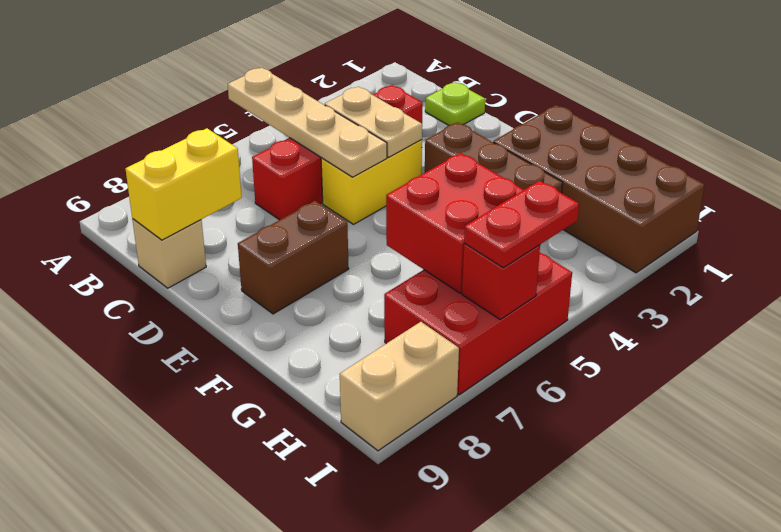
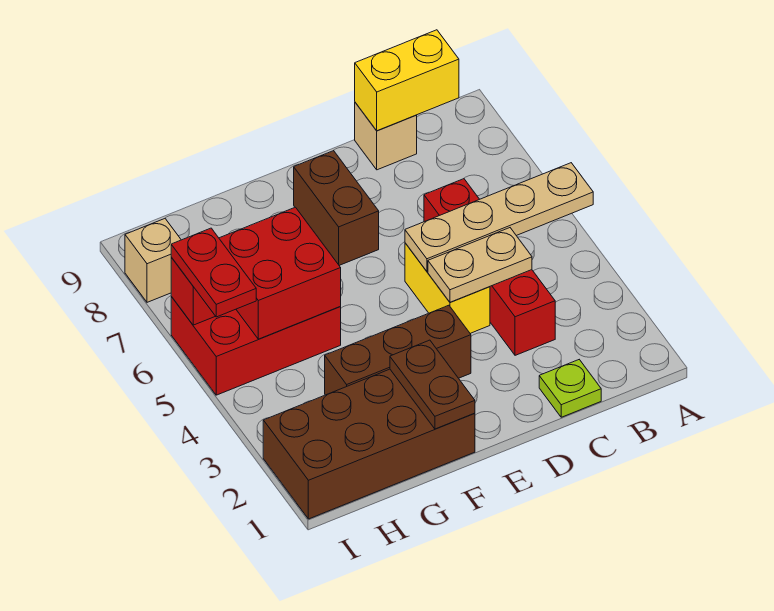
yellow brick C8:C9 level 2 -> yellow brick B9:C9 level 2
none -> brown plate F1:F2 level 2
red brick H5:I7 level 1 -> red brick G5:I6 level 1
tan brick I8:I9 level 1 -> tan brick I8 level 1

